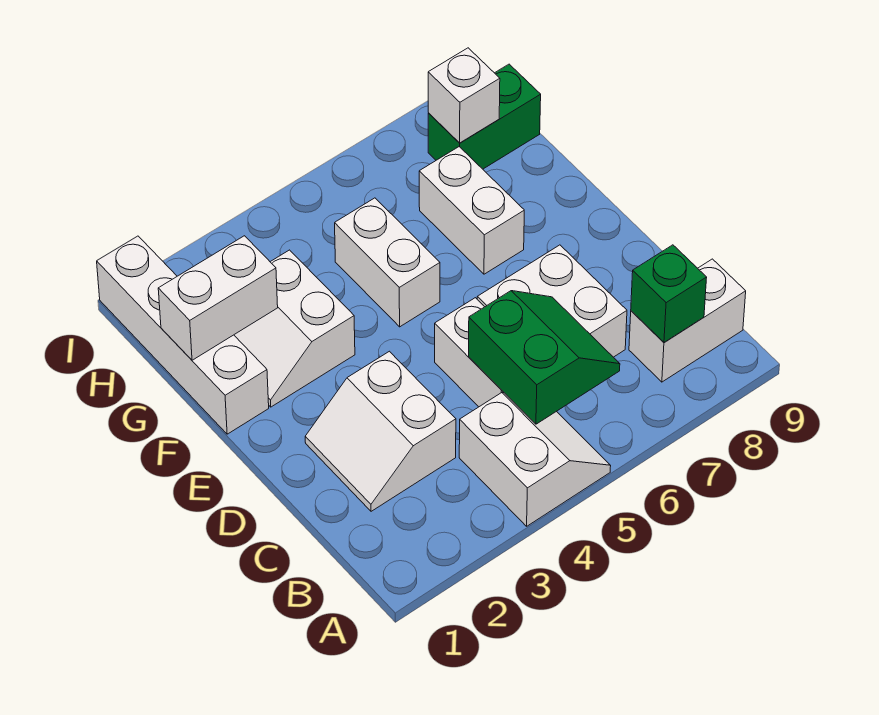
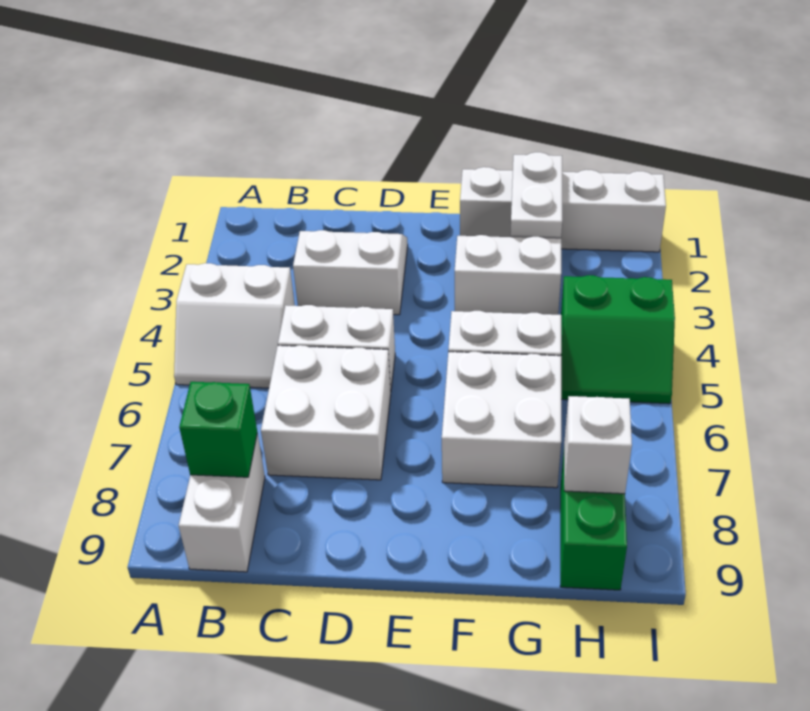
green slope B5:C6 level 2 top 5 -> green slope H4:I5 level 1 top 4
white brick F7:G7 level 1 -> white brick F6:G7 level 1
white brick G1:G2 level 2 -> white plate G1:G2 level 2

